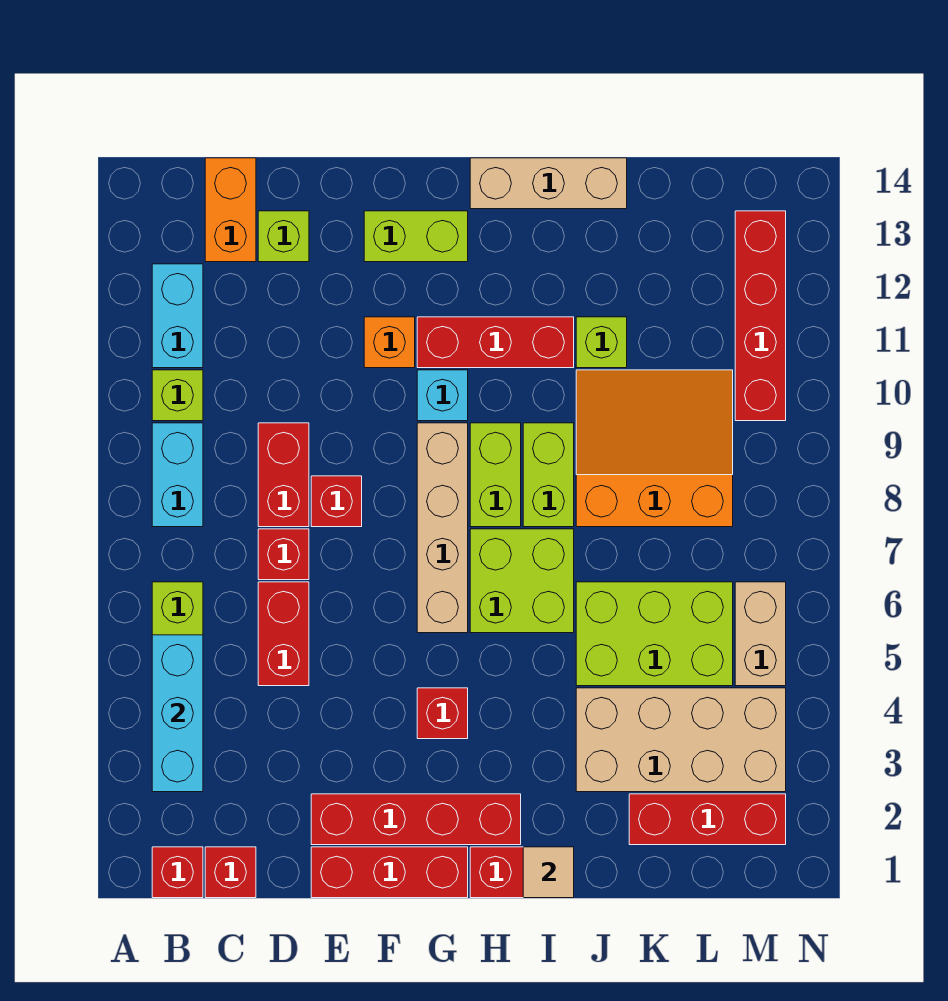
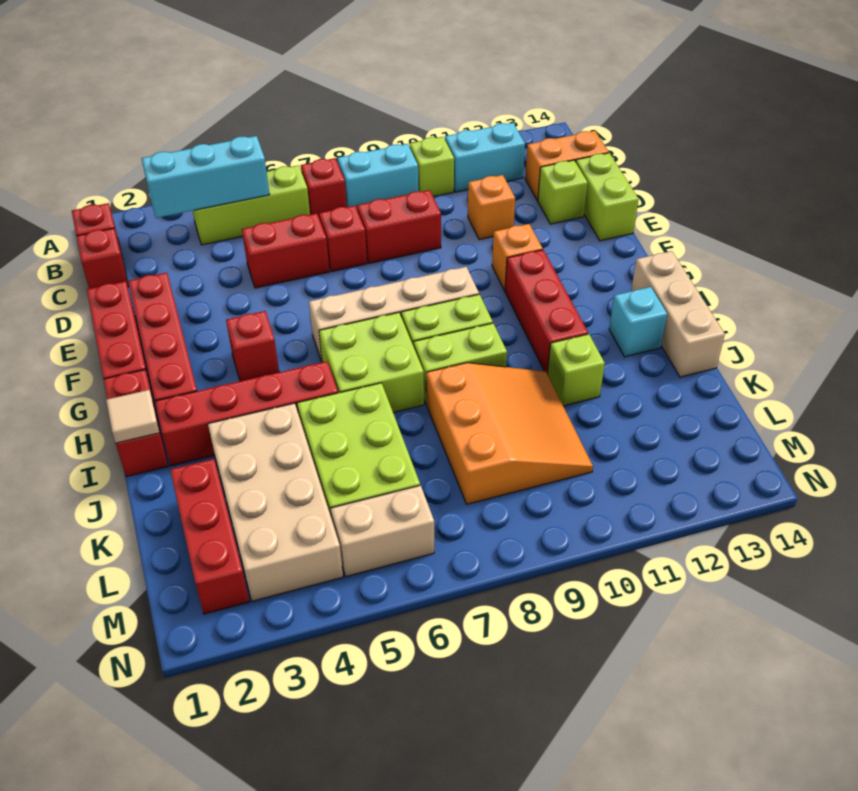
none -> orange brick D11 level 1
red brick E8 level 1 -> red brick B7 level 1
lime brick F13:G13 level 1 -> lime brick D14:E14 level 1
cyan brick G10 level 1 -> cyan brick I13 level 1
red brick M10:M13 level 1 -> red brick I2:I5 level 1

